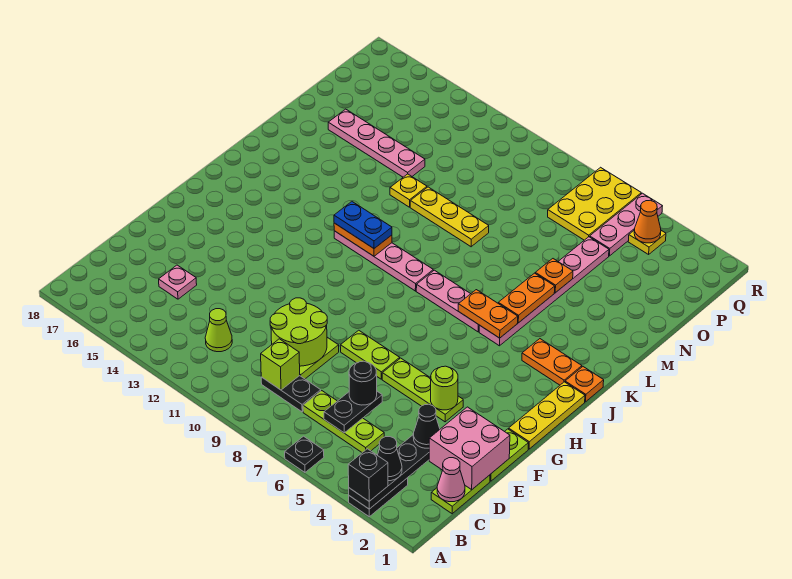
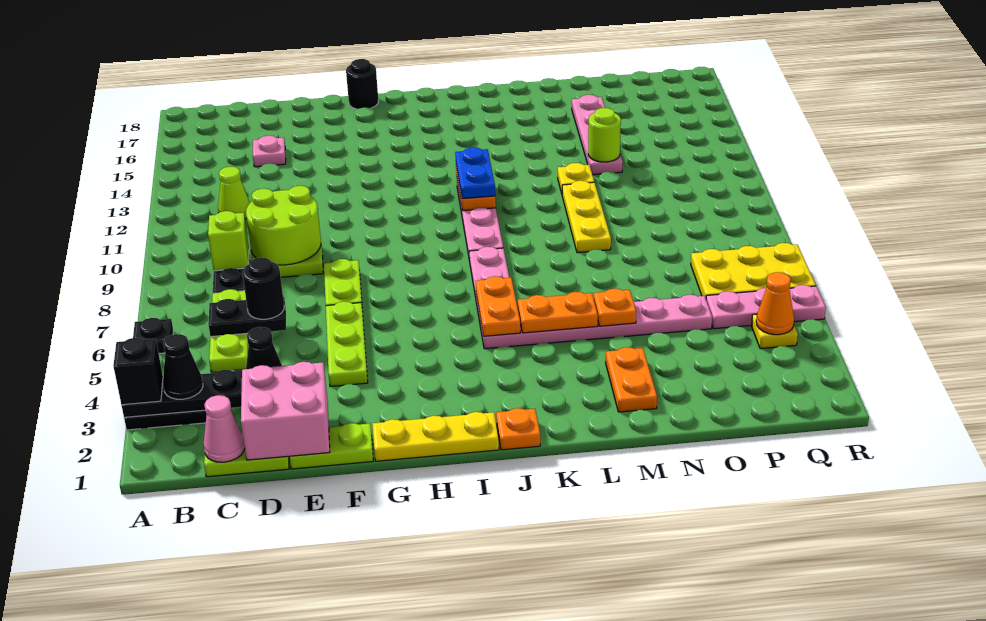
lime round brick F4 level 2 -> lime round brick N13 level 2
none -> black round brick G18 level 1
orange plate J2:J3 level 1 -> orange plate M2:M3 level 1

